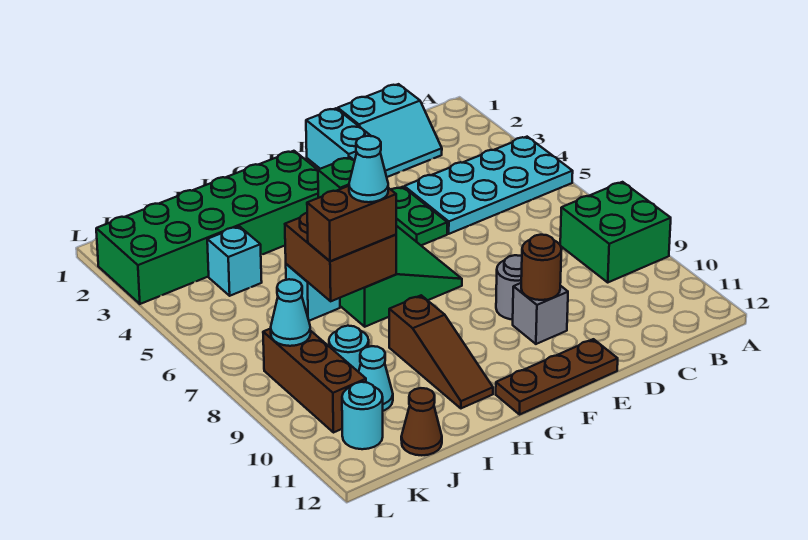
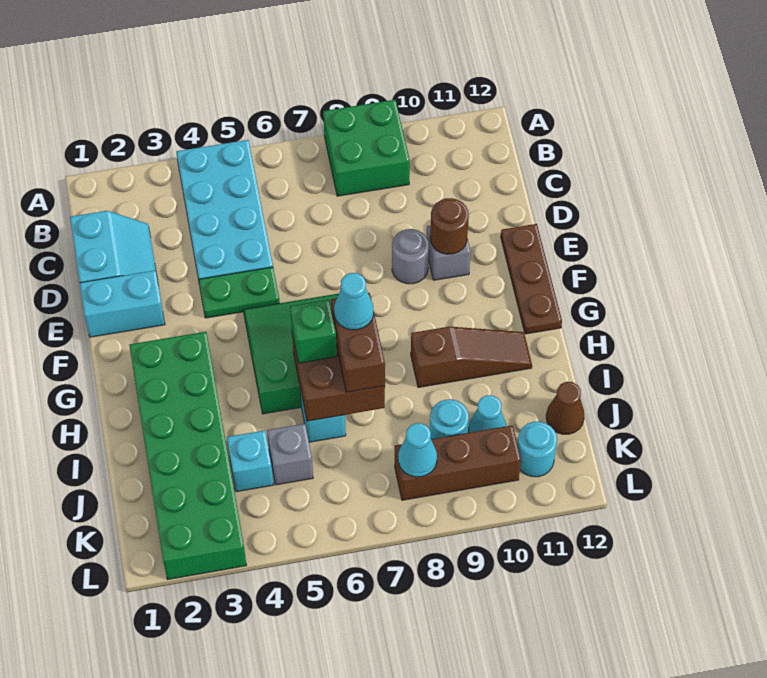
none -> grey brick J5 level 1

